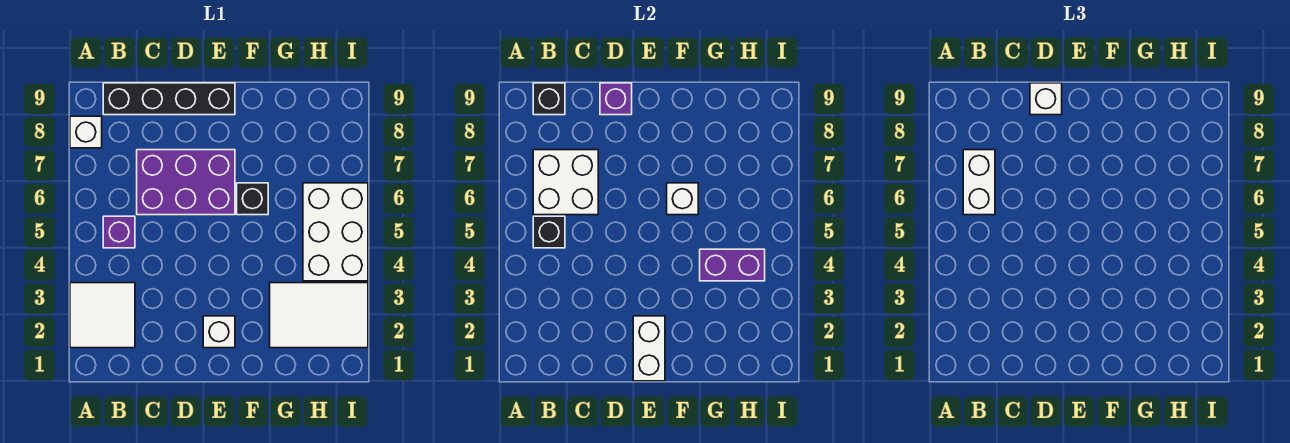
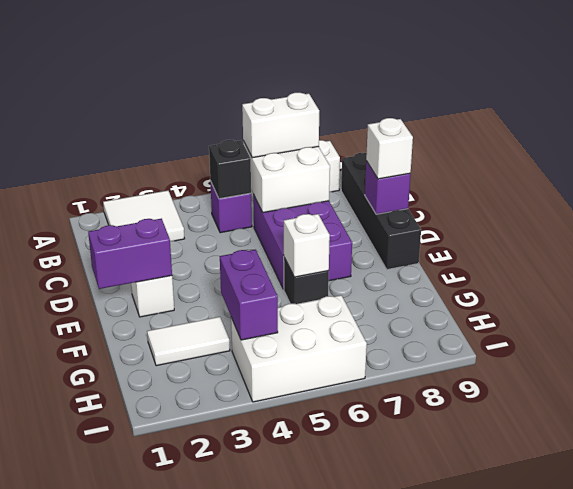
black brick B9 level 2 -> none
white brick E1:E2 level 2 -> purple brick E1:E2 level 2
white tile G2:I3 level 1 -> white tile G2:G3 level 1

